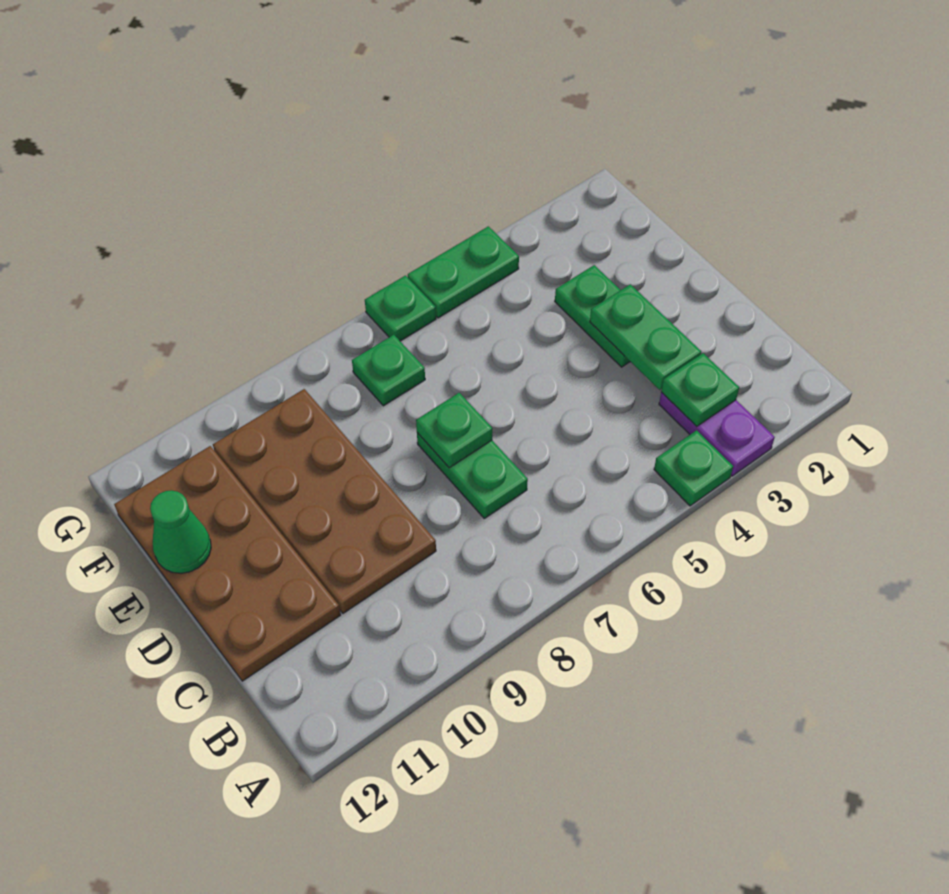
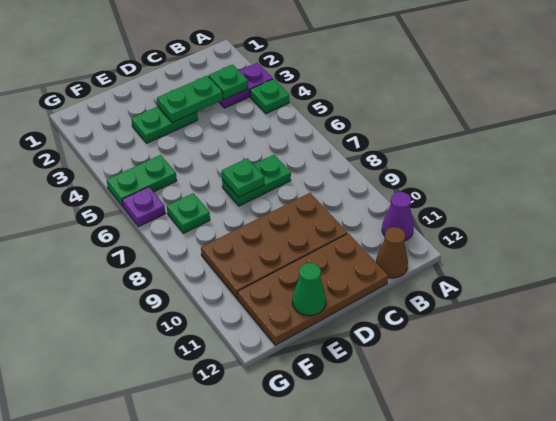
none -> purple cone A11 level 1
none -> brown cone B12 level 1
green plate G4:G5 level 1 -> green plate F5:G5 level 1
green plate G6 level 1 -> purple plate G6 level 1

